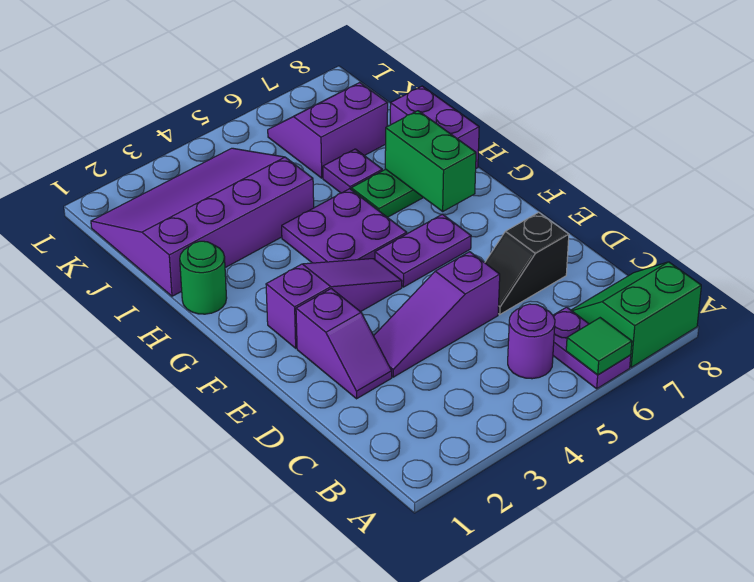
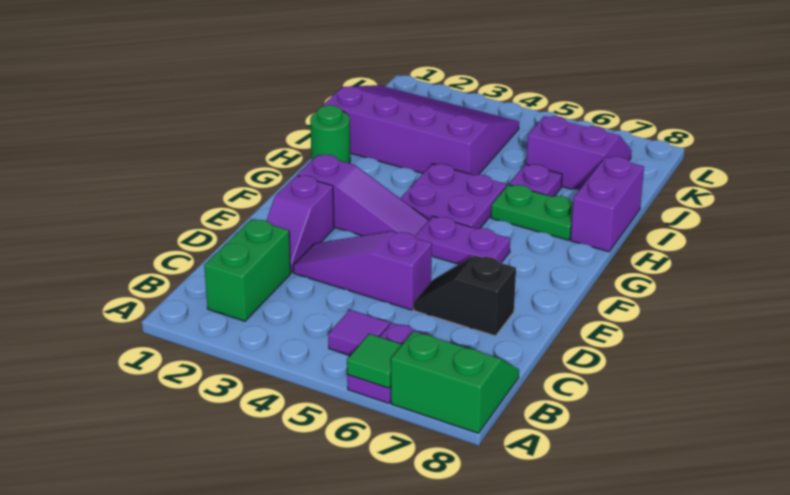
purple round brick B5 level 1 -> purple tile B5 level 1
green brick G7:H7 level 2 -> green brick B2:C2 level 1

